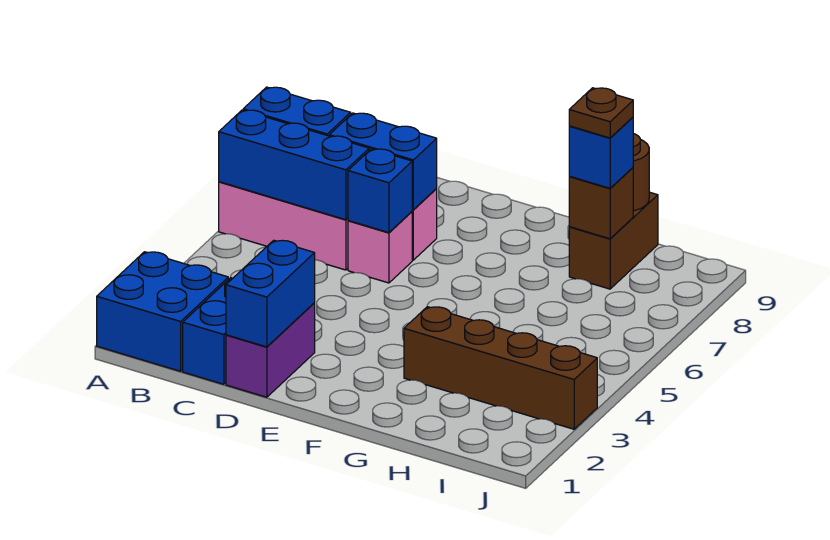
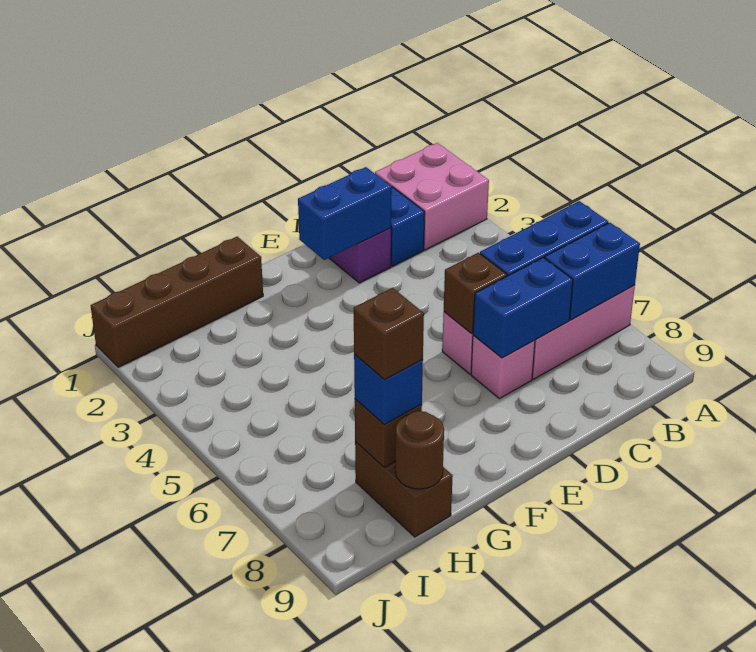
blue brick A1:B2 level 1 -> pink brick A1:B2 level 1
blue brick D1:D2 level 2 -> blue brick D2:E2 level 2
blue brick D6 level 2 -> brown brick D6 level 2
brown brick G3:J3 level 1 -> brown brick G1:J1 level 1
brown plate H8 level 4 -> brown brick H8 level 4

